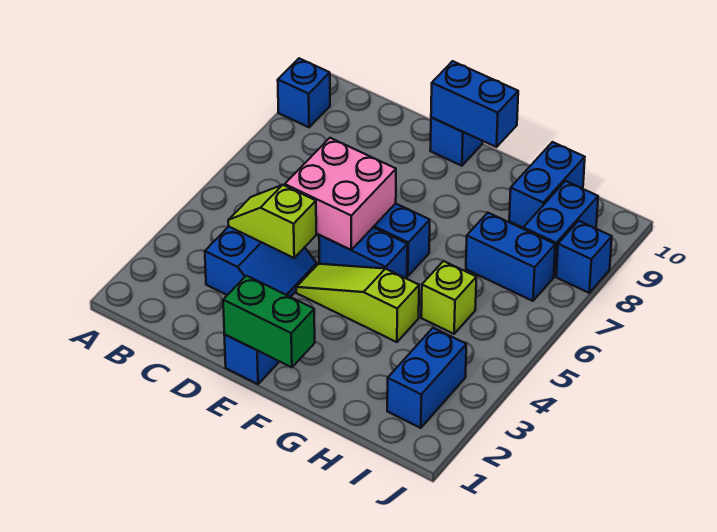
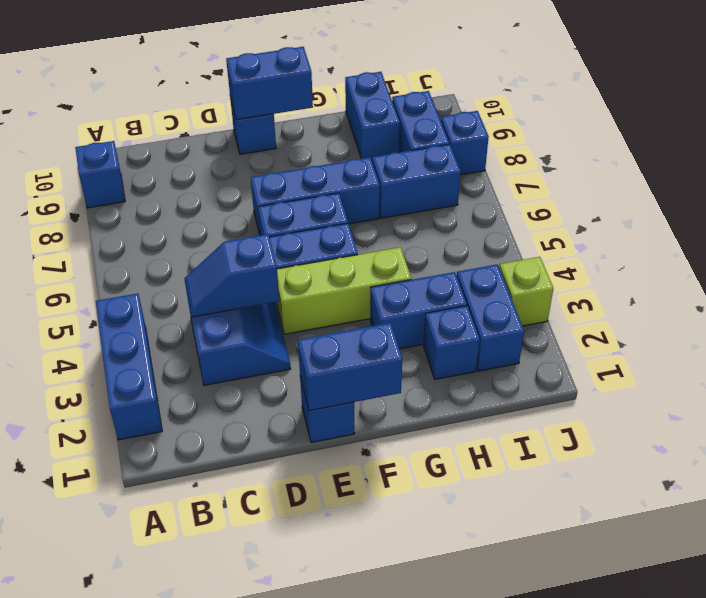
none -> blue brick A2:A4 level 1
lime slope C4:D4 level 2 top D -> blue slope C4:D4 level 2 top D
pink brick D5:E6 level 2 -> none
green brick E1:F1 level 2 -> blue brick E1:F1 level 2
lime slope E4:G4 level 1 top G -> lime brick E4:G4 level 1
none -> blue brick E7:G7 level 1
none -> blue brick G3:H3 level 1
none -> blue brick H2 level 1
lime brick H5 level 1 -> lime brick J3 level 1

